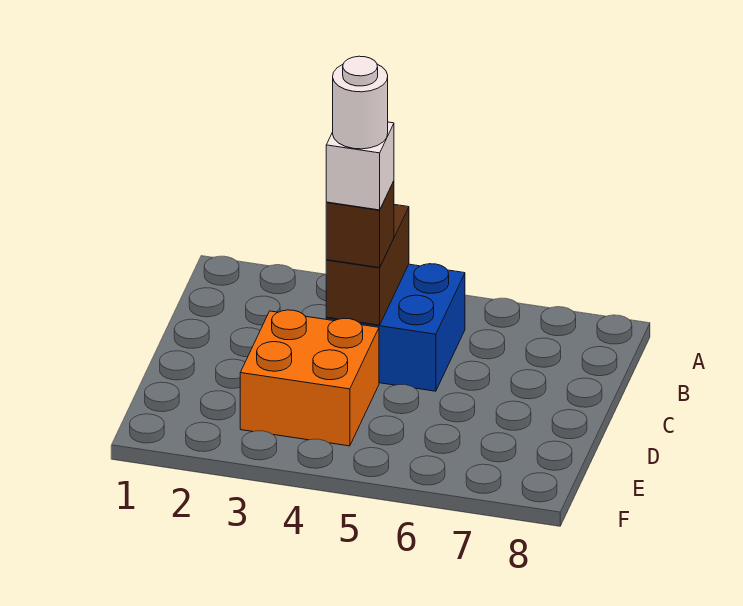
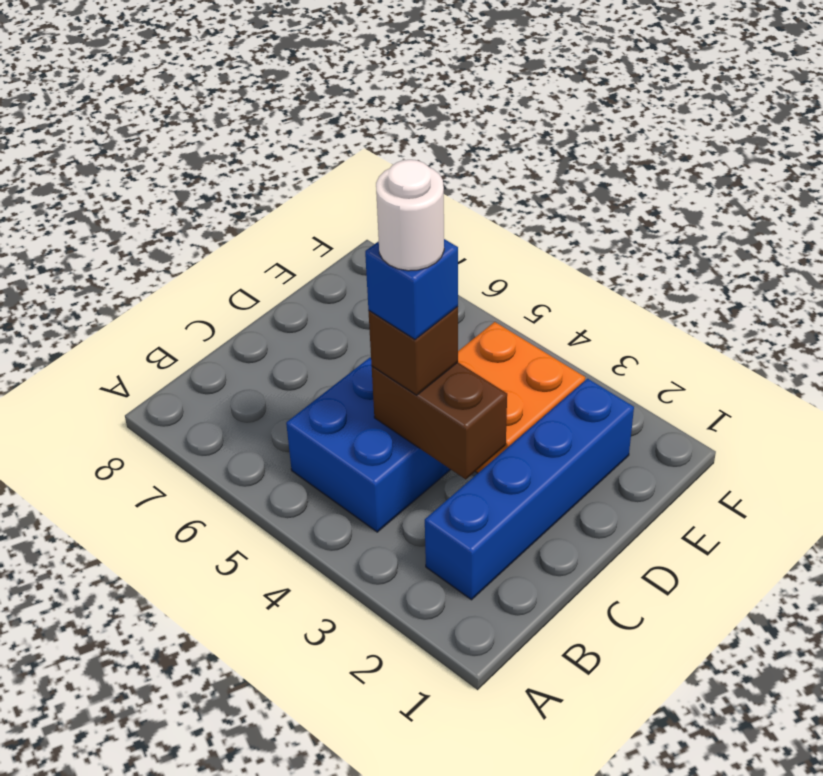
none -> blue brick B2:E2 level 1
brown brick B4:C4 level 2 -> brown brick C3:C4 level 2
white brick C4 level 4 -> blue brick C4 level 4

